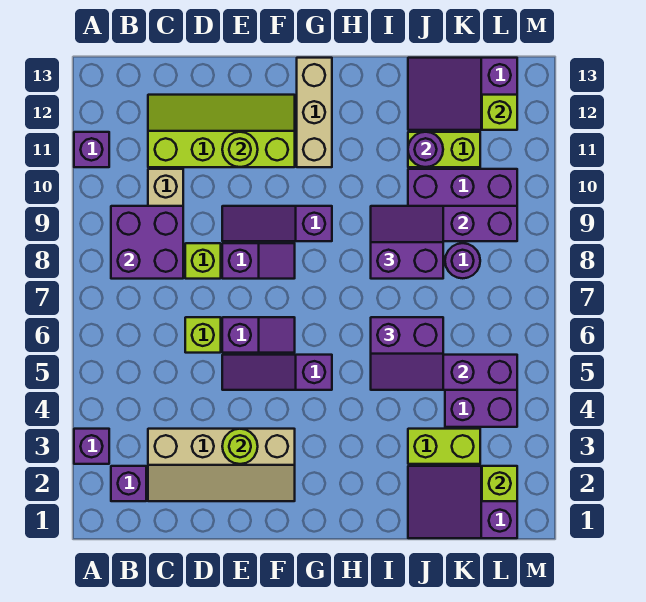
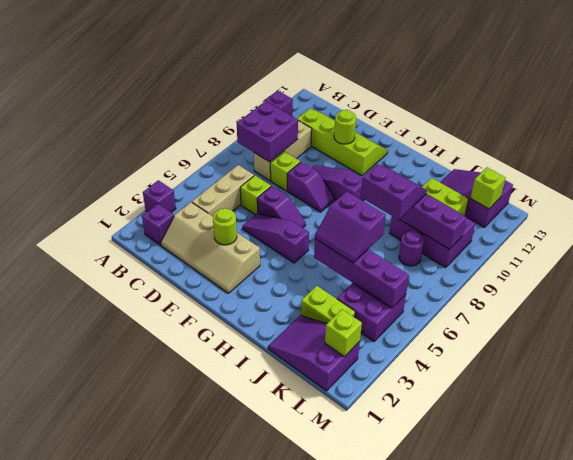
tan brick G11:G13 level 1 -> tan brick C4:C6 level 1
purple round brick J11 level 2 -> none

